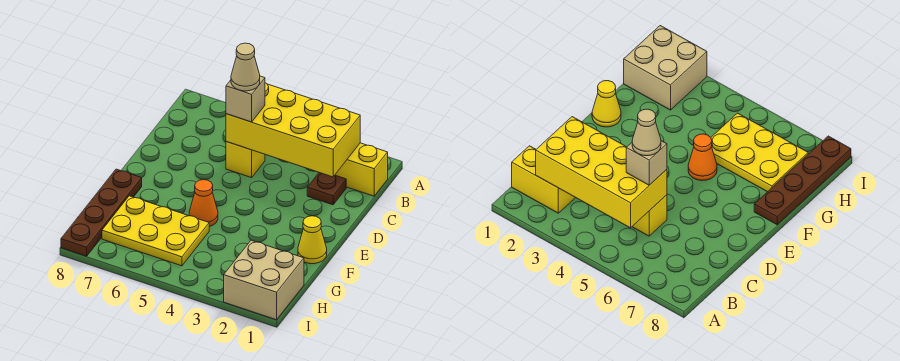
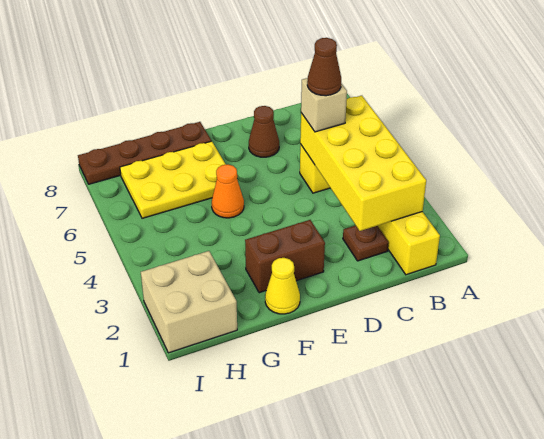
tan cone C5 level 4 -> brown cone C5 level 4
none -> brown cone D7 level 1
none -> brown brick E2:F2 level 1
yellow plate G5:H7 level 1 -> yellow plate F6:H7 level 1

